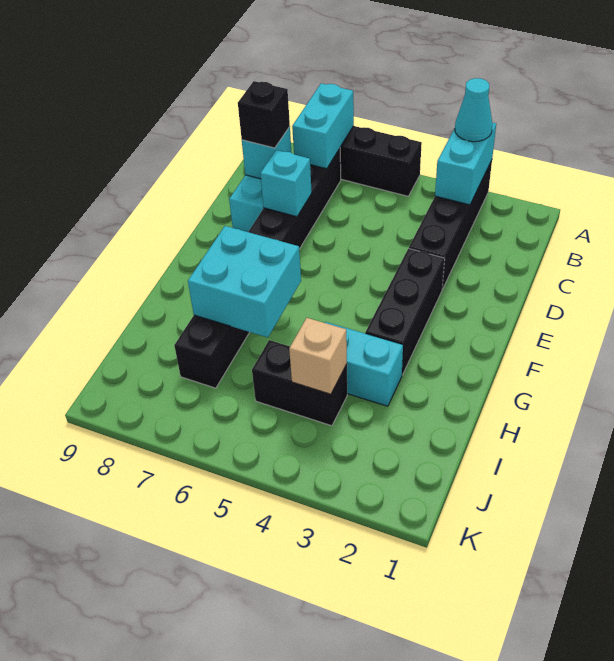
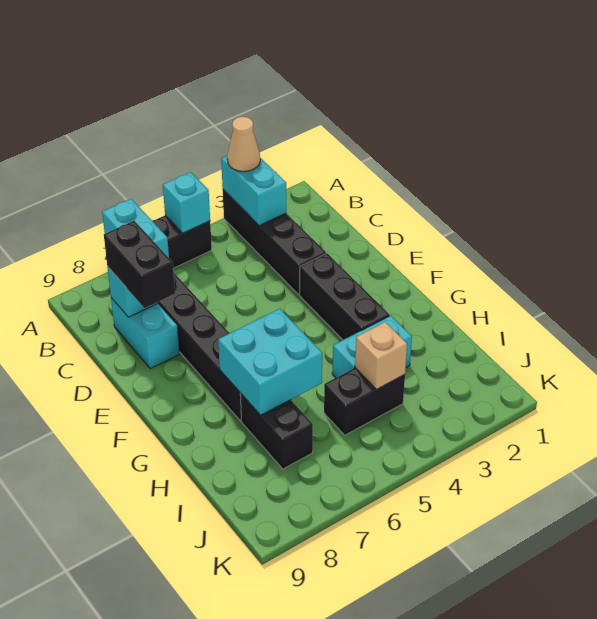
cyan cone A3 level 3 -> tan cone A3 level 3
black brick C8 level 3 -> black brick C8:D8 level 3
cyan brick D7 level 2 -> cyan brick A5 level 2

